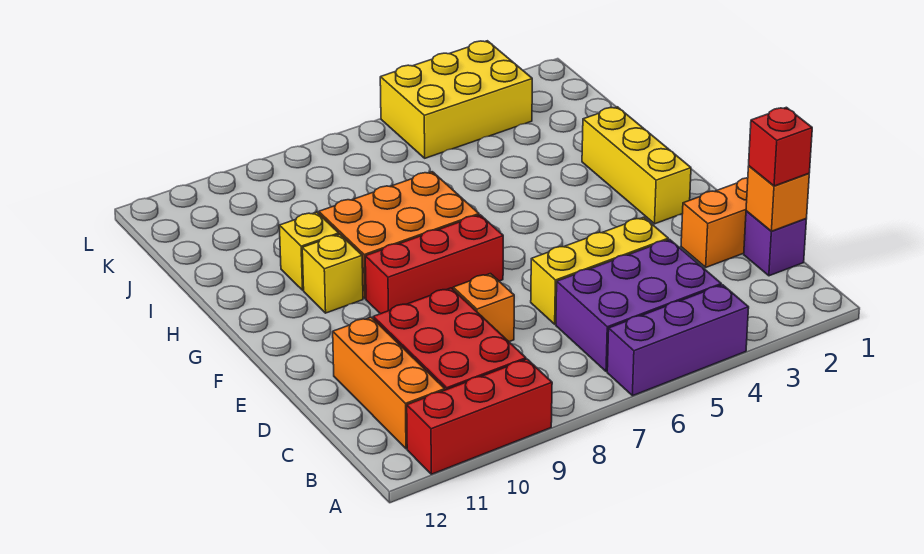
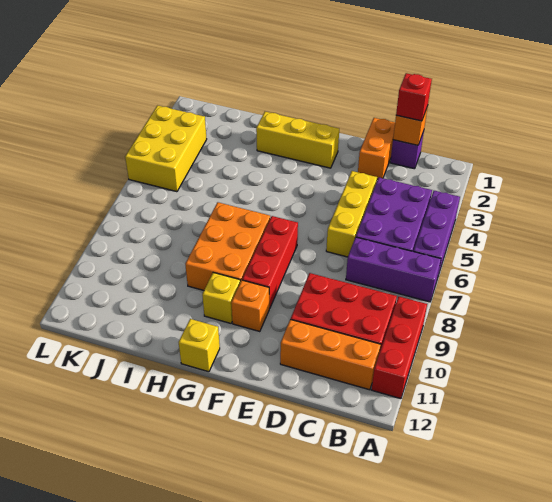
none -> purple brick A7:C7 level 1
orange brick D8 level 1 -> orange brick F10 level 1
yellow brick H10 level 1 -> yellow brick G12 level 1

